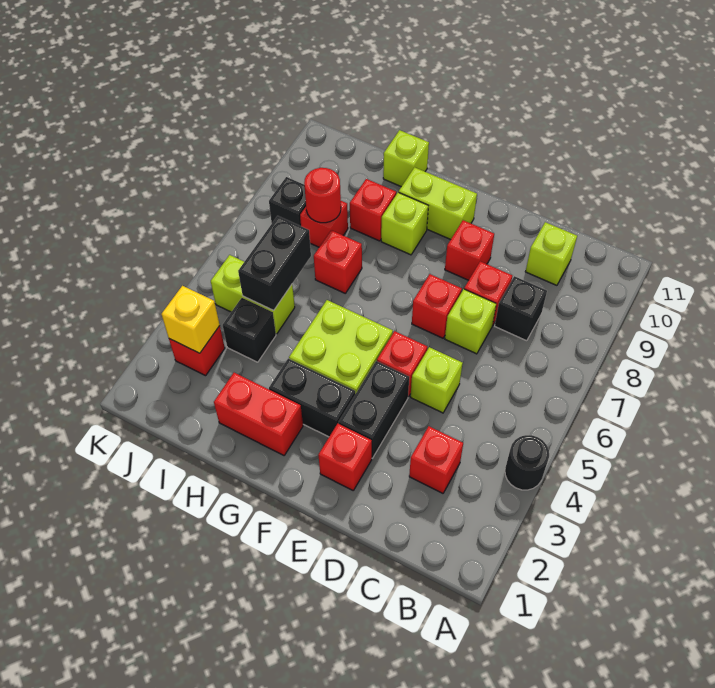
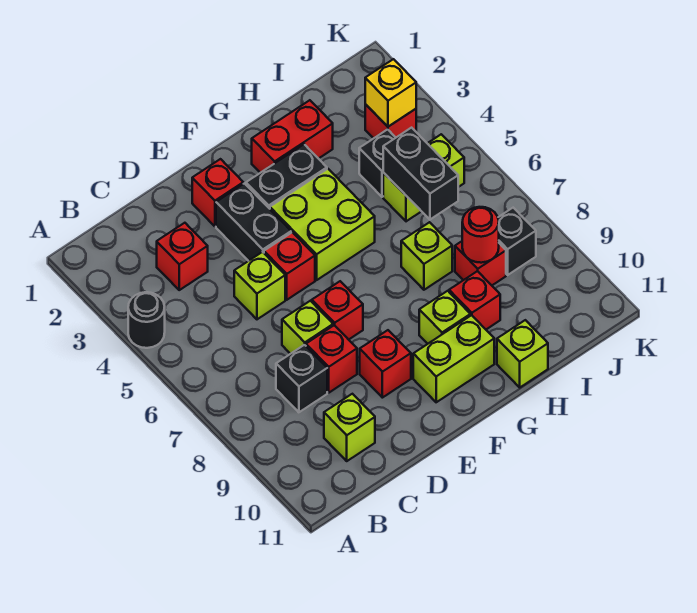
red brick H7 level 1 -> lime brick H7 level 1

